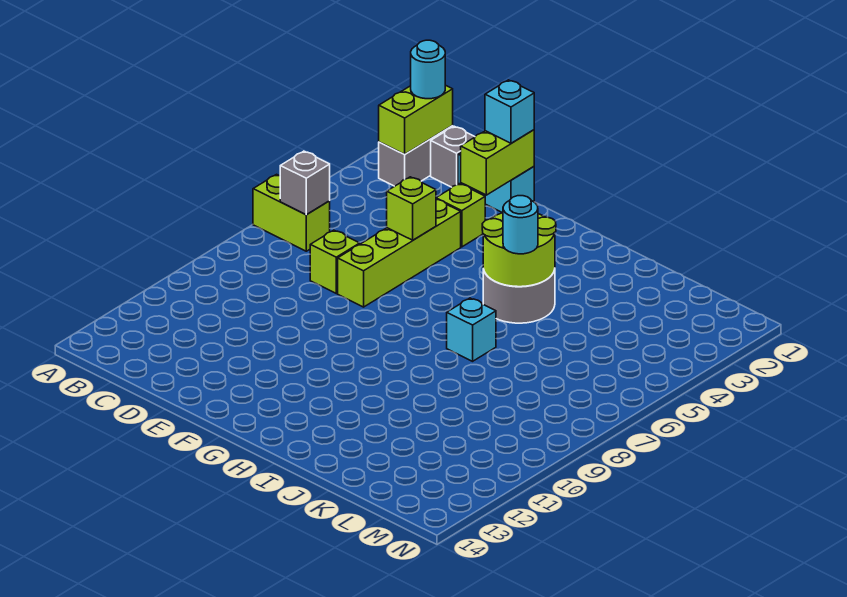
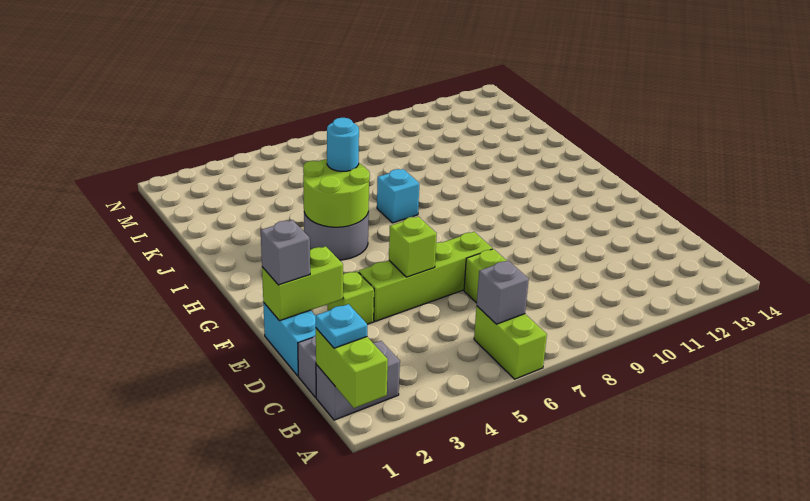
lime brick B1:B2 level 2 -> lime brick A1:B1 level 2
cyan round brick B1 level 3 -> cyan plate B1 level 3
cyan brick E1 level 3 -> grey brick E1 level 3

